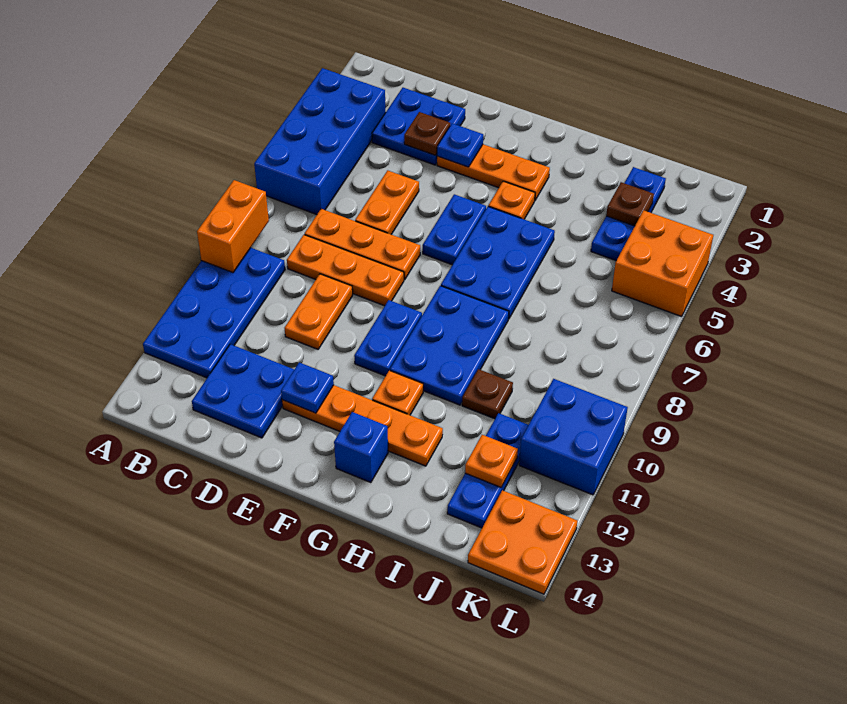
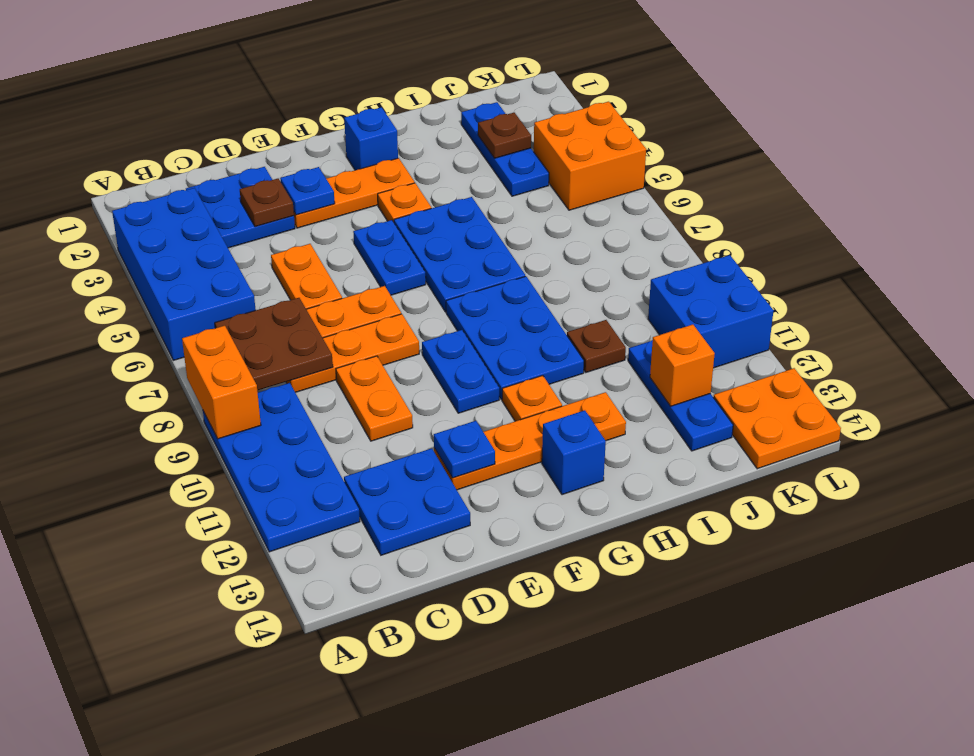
none -> brown plate B7:C8 level 2
none -> blue brick G2 level 1
orange plate J12 level 2 -> orange brick J12 level 2

